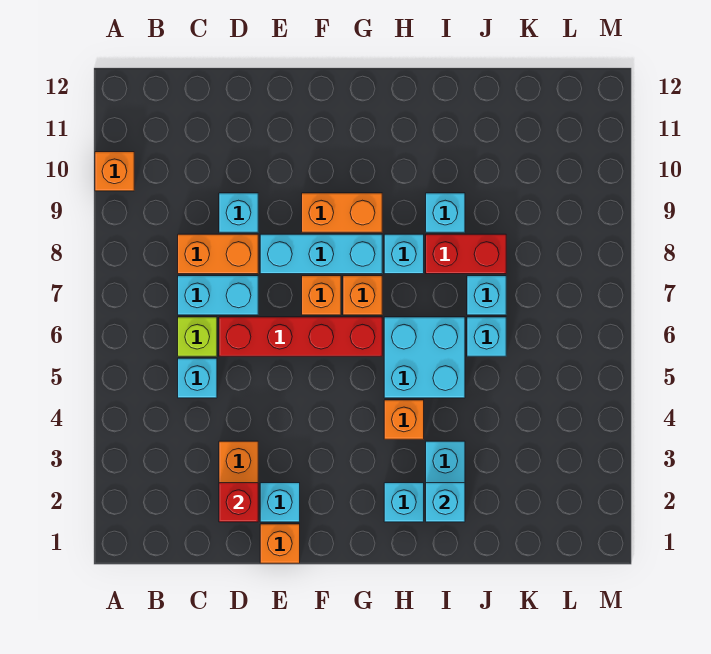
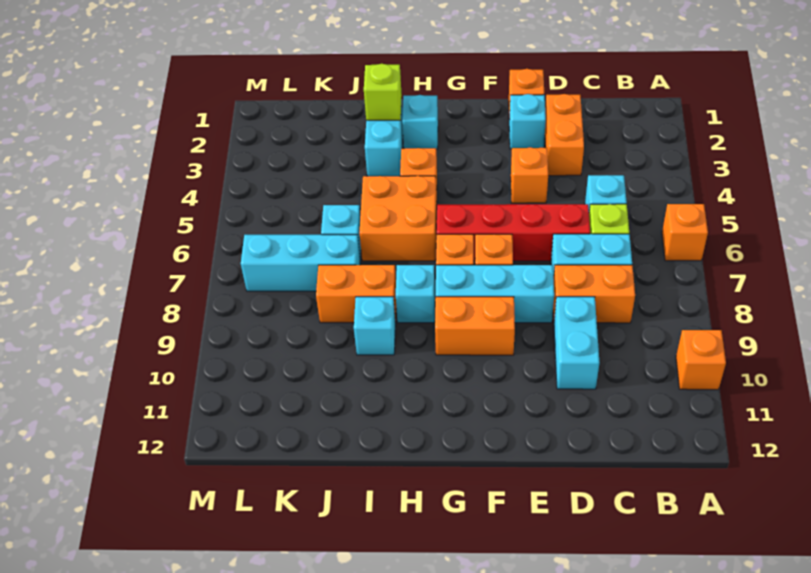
none -> orange brick A6 level 1
red brick D2 level 2 -> none
cyan brick D9 level 1 -> cyan brick D9:D10 level 1
none -> orange brick E4 level 1
cyan brick H5:I6 level 1 -> orange brick H5:I6 level 1
cyan brick I2 level 2 -> lime brick I2 level 2
red brick I8:J8 level 1 -> orange brick I8:J8 level 1
cyan brick J7 level 1 -> cyan brick J7:L7 level 1

